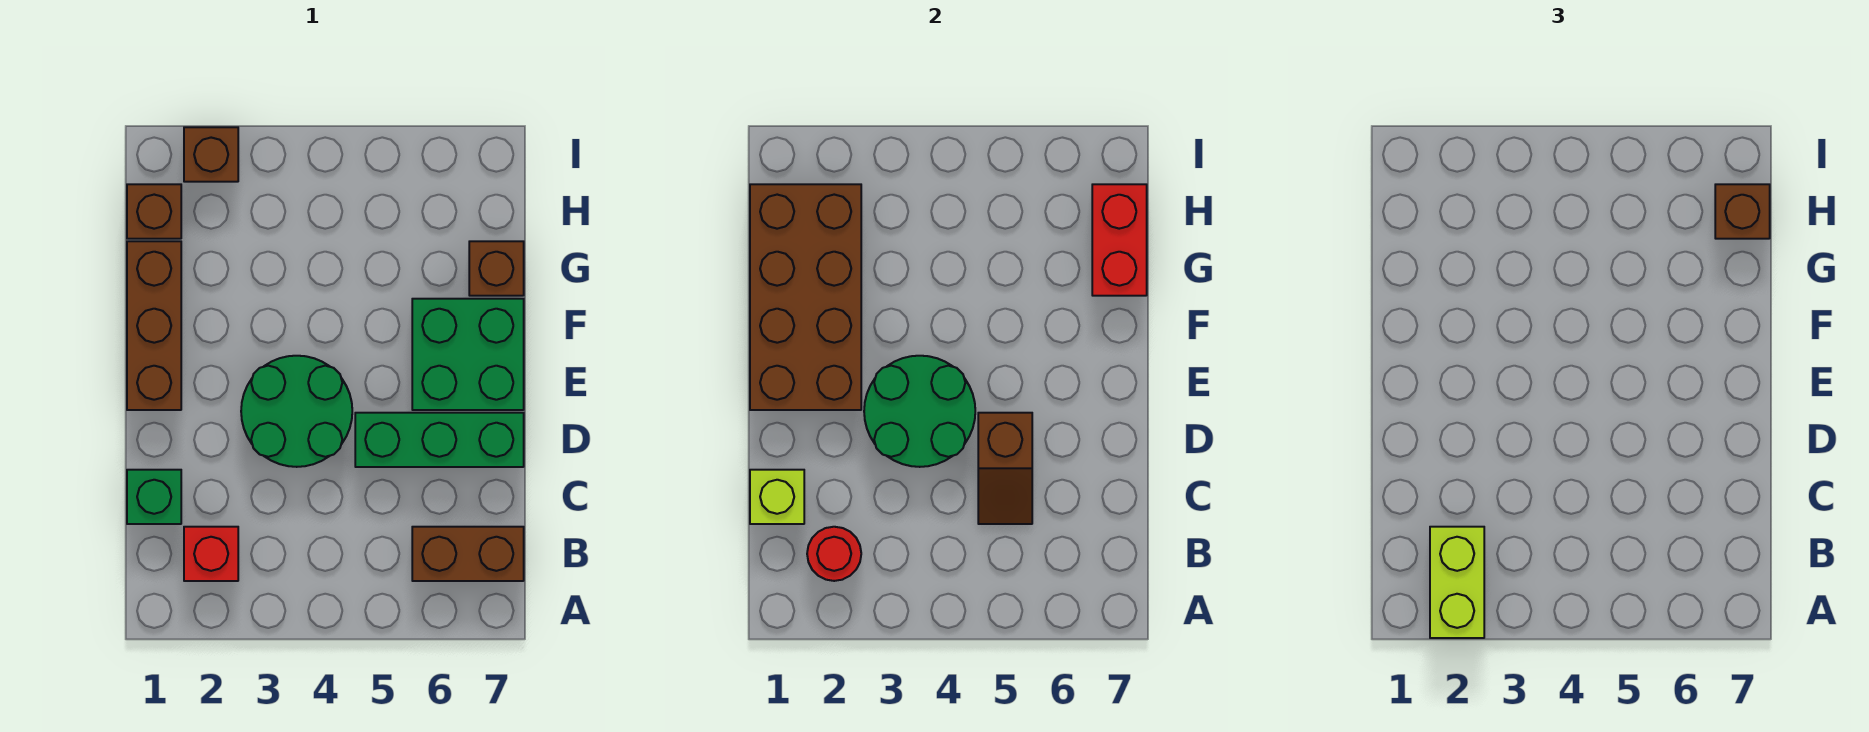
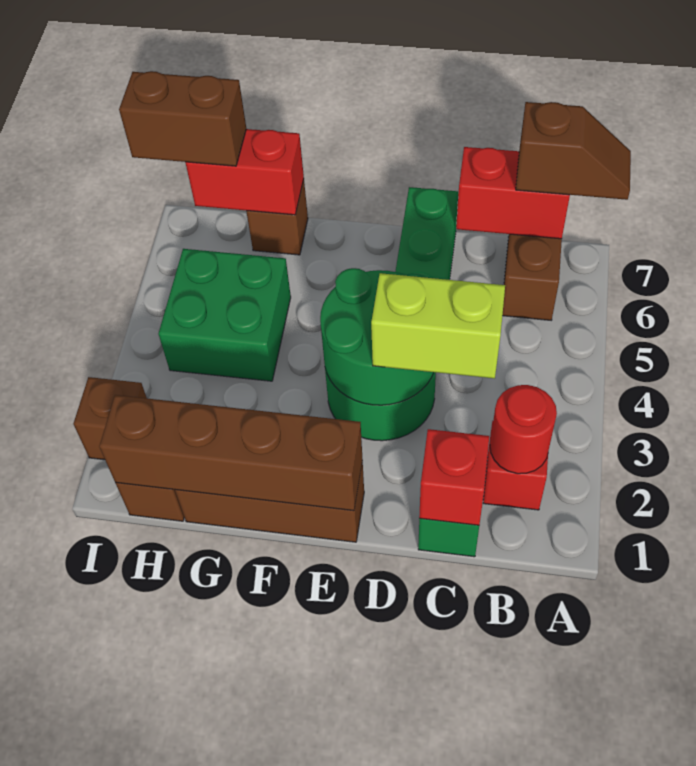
lime brick A2:B2 level 3 -> lime brick C3:D3 level 3
none -> red brick B7:C7 level 2
lime brick C1 level 2 -> red brick C1 level 2
brown slope C5:D5 level 2 top D -> brown slope A7:B7 level 3 top B
brown brick E1:H2 level 2 -> brown brick E1:H1 level 2
green brick E6:F7 level 1 -> green brick G4:H5 level 1
brown brick H7 level 3 -> brown brick H7:I7 level 3

